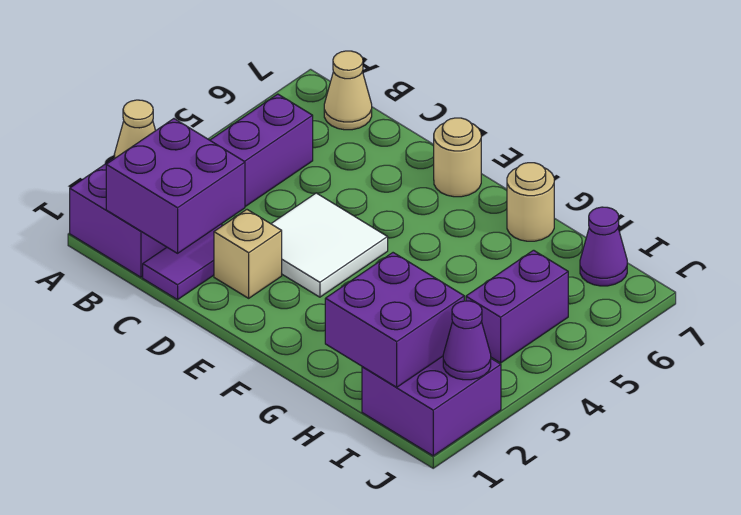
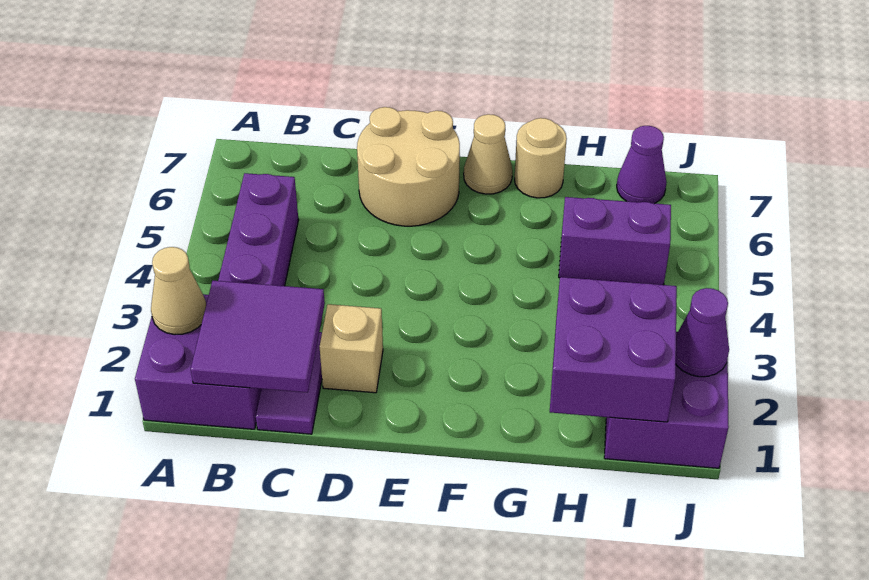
purple brick B1:C2 level 2 -> purple tile B1:C2 level 2
tan cone B7 level 1 -> tan cone F7 level 1
white tile D3:E4 level 1 -> none
tan round brick E7 level 1 -> tan round brick D6:E7 level 1
purple brick I4:I5 level 1 -> purple brick H5:I5 level 1

